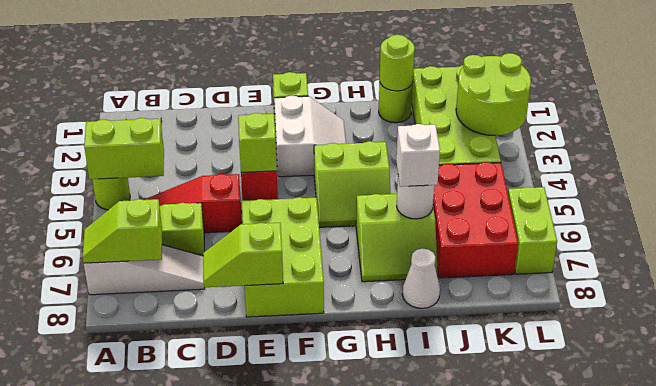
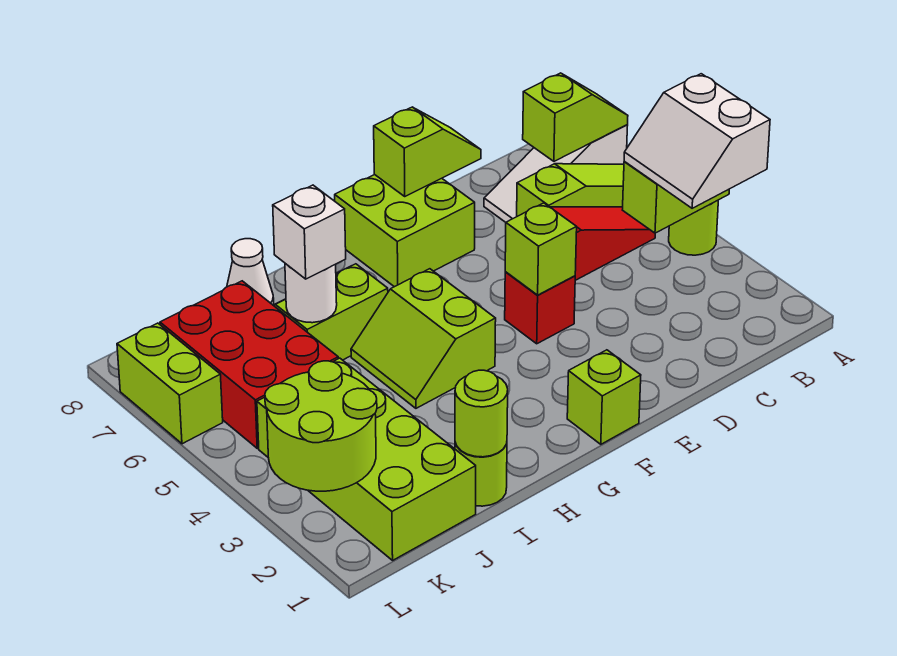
lime brick E6:F8 level 1 -> lime brick E7:F8 level 1
white slope F2:G3 level 1 top F -> white slope A3:B4 level 3 top A
lime slope G4:H5 level 1 top 4 -> lime slope G4:H5 level 1 top G

